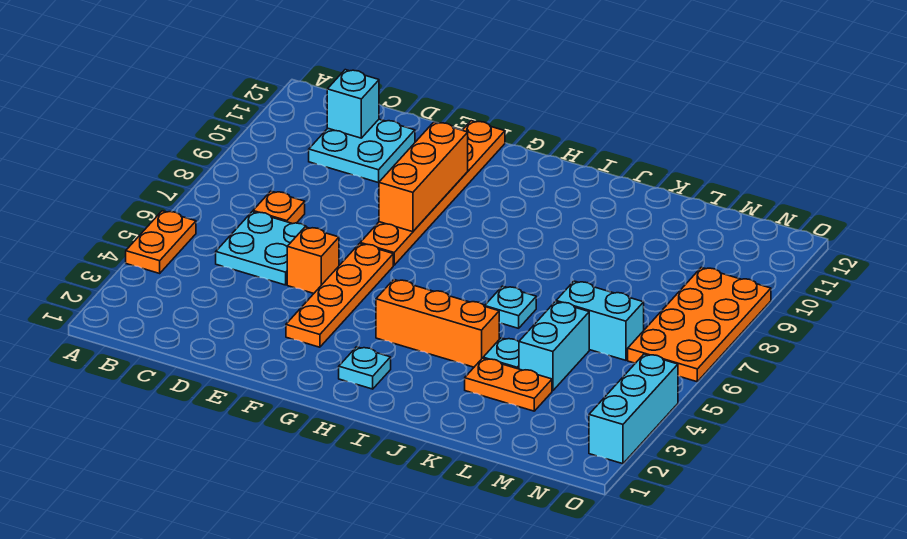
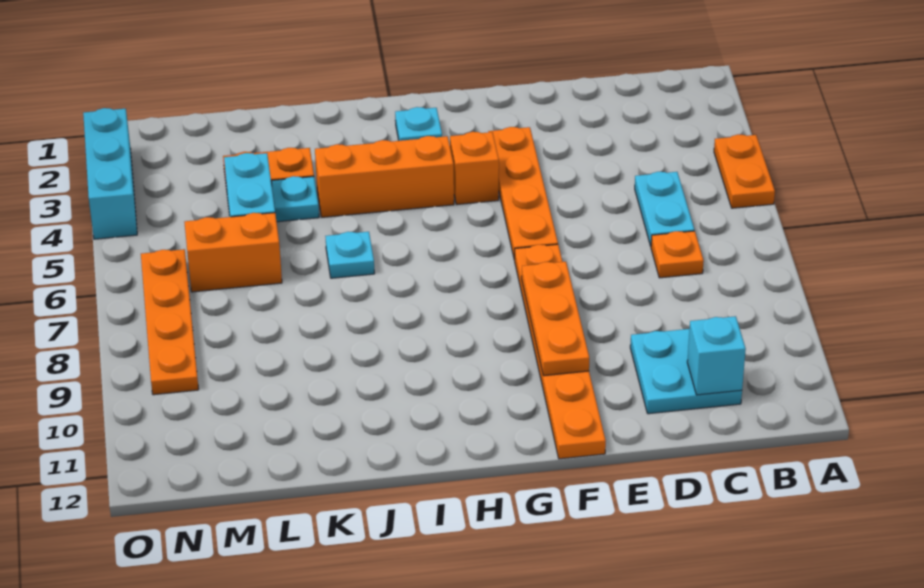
cyan plate C5:D6 level 1 -> cyan plate C5:C6 level 1
orange brick E5 level 1 -> orange brick G4 level 1
orange brick F8:F10 level 2 -> orange plate F8:F10 level 2
cyan brick L6:M6 level 1 -> orange brick L6:M6 level 1
orange plate N6:O9 level 1 -> orange plate N6:N9 level 1

